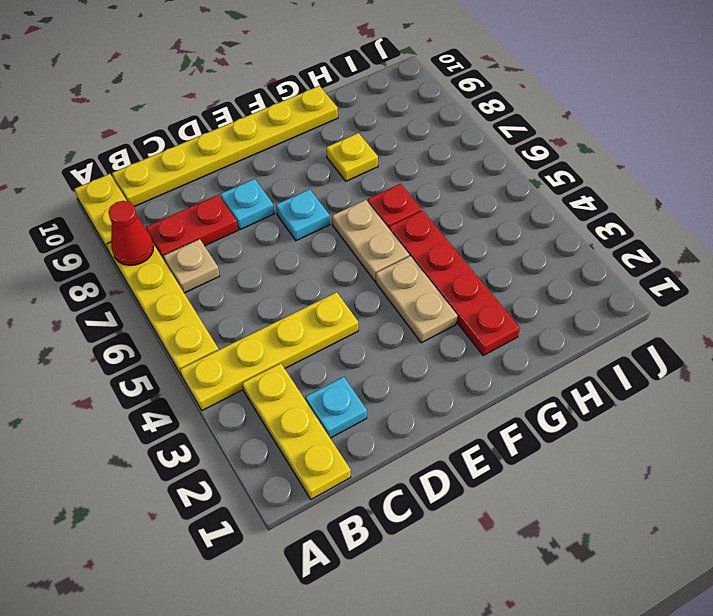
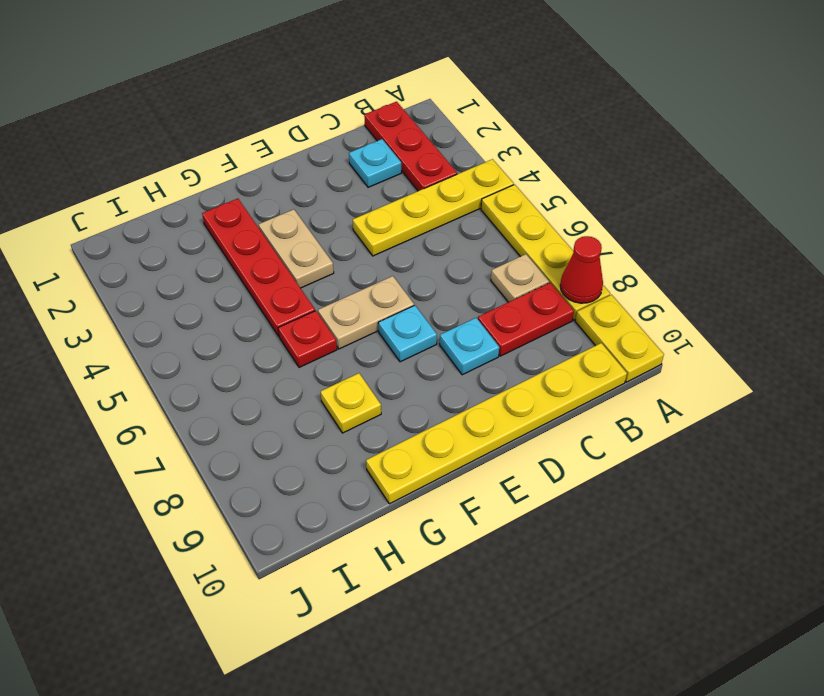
yellow plate B1:B3 level 1 -> red plate B1:B3 level 1
tan plate F5:F6 level 1 -> tan plate E6:F6 level 1

